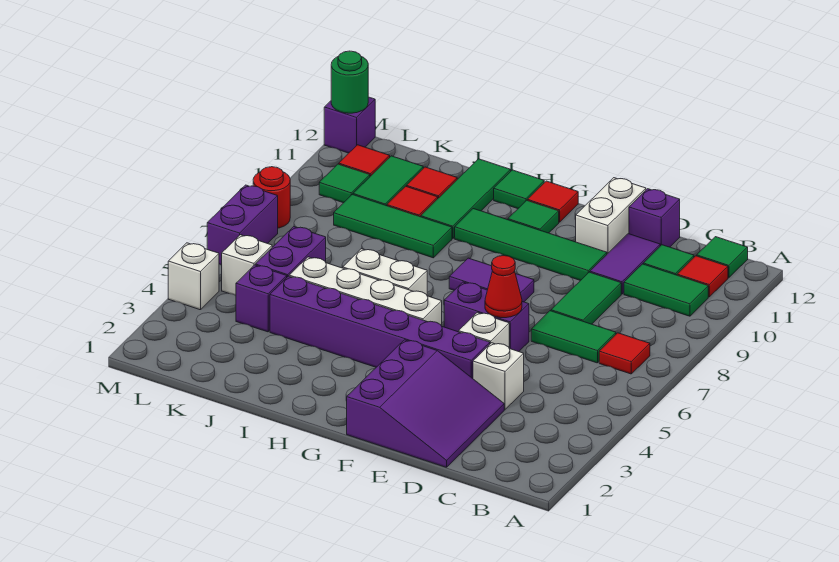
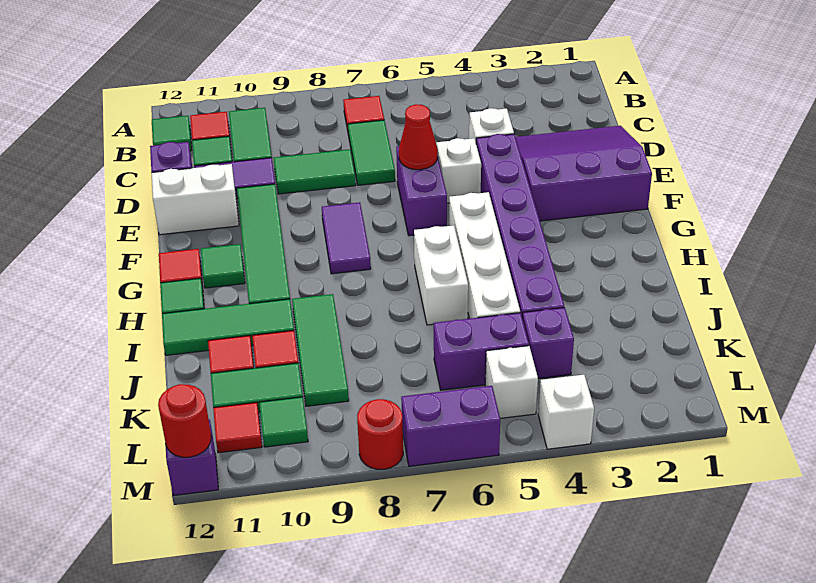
green round brick M12 level 2 -> red round brick M12 level 2

